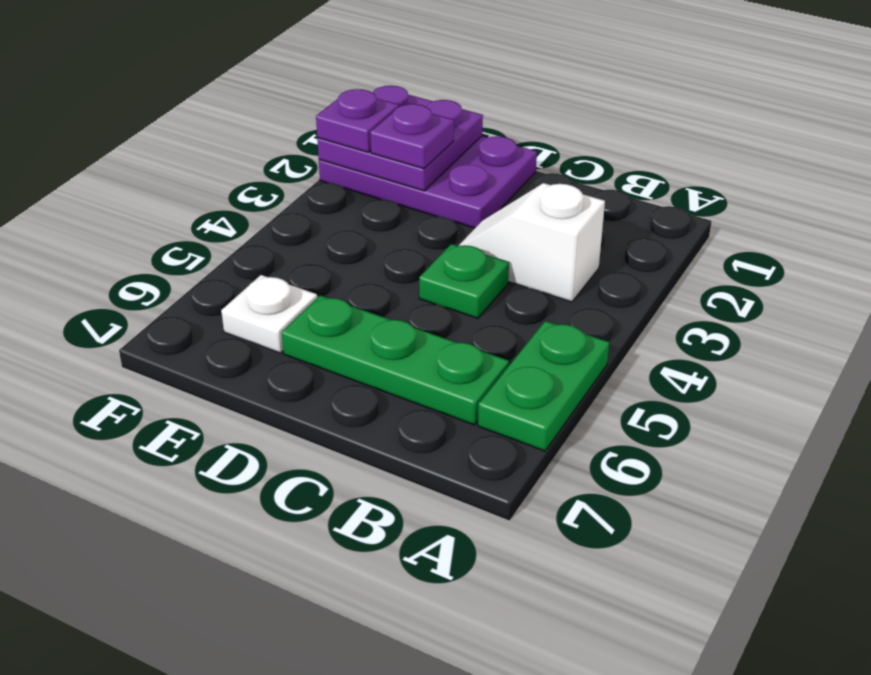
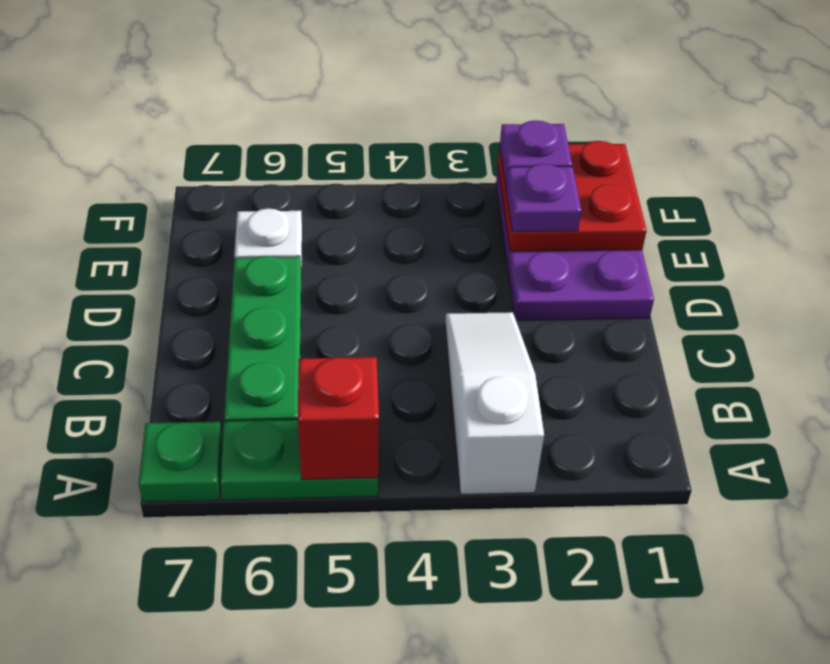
none -> red brick A5 level 2
white slope B3:C3 level 1 top B -> white slope A3:C3 level 1 top A
green plate C4 level 1 -> green plate A7 level 1
purple plate E1:F2 level 2 -> red plate E1:F2 level 2

